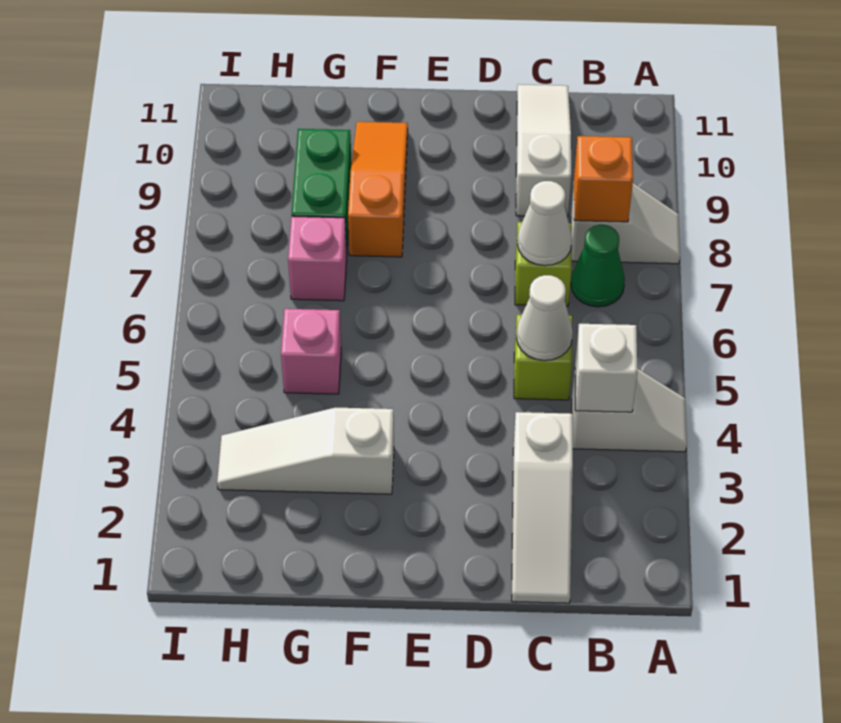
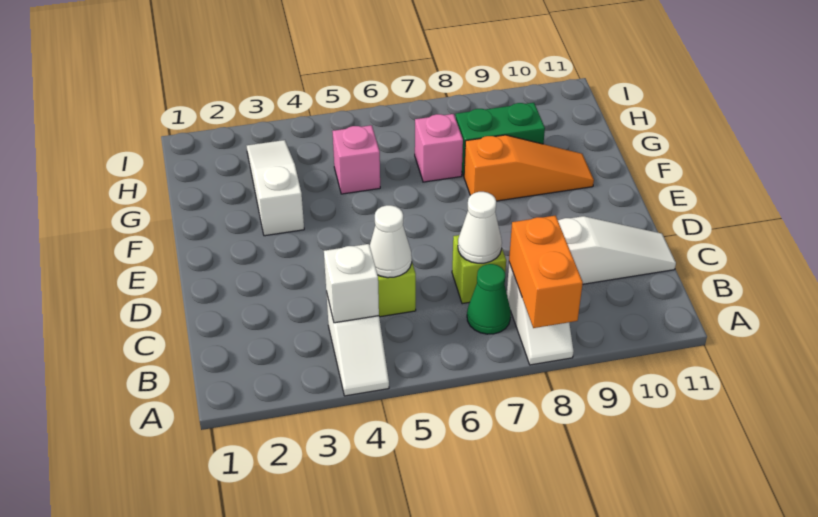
orange brick B8 level 2 -> orange brick A8:B8 level 2
white slope C1:C3 level 1 top 3 -> none

